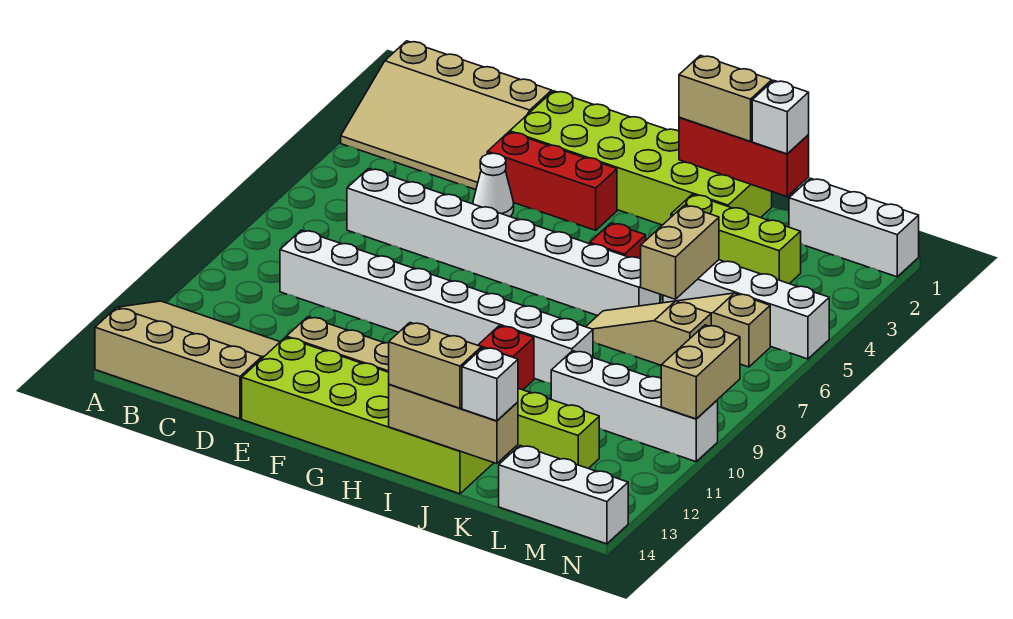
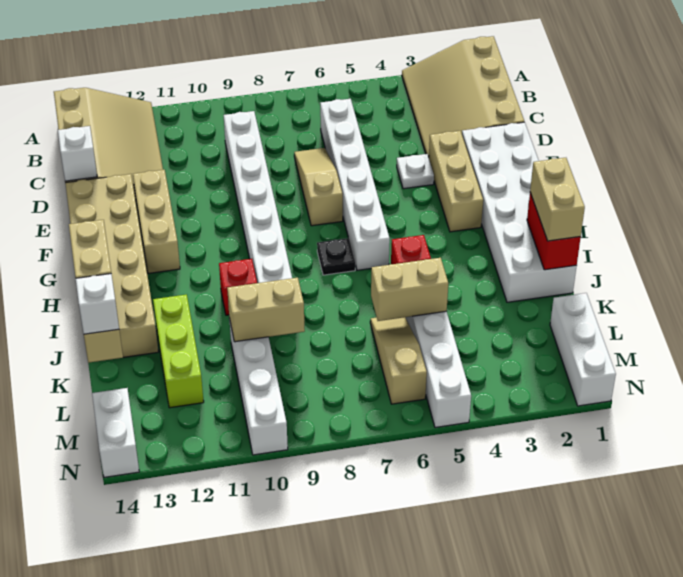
white brick C6:J6 level 1 -> white brick C6:H6 level 1
lime brick E1:J2 level 1 -> white brick E1:J2 level 1
red brick E3:G3 level 1 -> tan brick E3:G3 level 1
white cone E4 level 1 -> white plate E4 level 1
lime brick E13:J14 level 1 -> tan brick E13:J14 level 1
none -> black plate H7 level 1
red brick I1:K1 level 2 -> red brick I1:J1 level 2
lime brick J3:L3 level 1 -> none
tan slope J7:L7 level 1 top L -> tan slope D7:F7 level 1 top F
white brick K1 level 3 -> white brick D14 level 2
white brick L14:N14 level 1 -> white brick M14:N14 level 1
tan brick N9:N10 level 2 -> tan brick K9:K10 level 2

